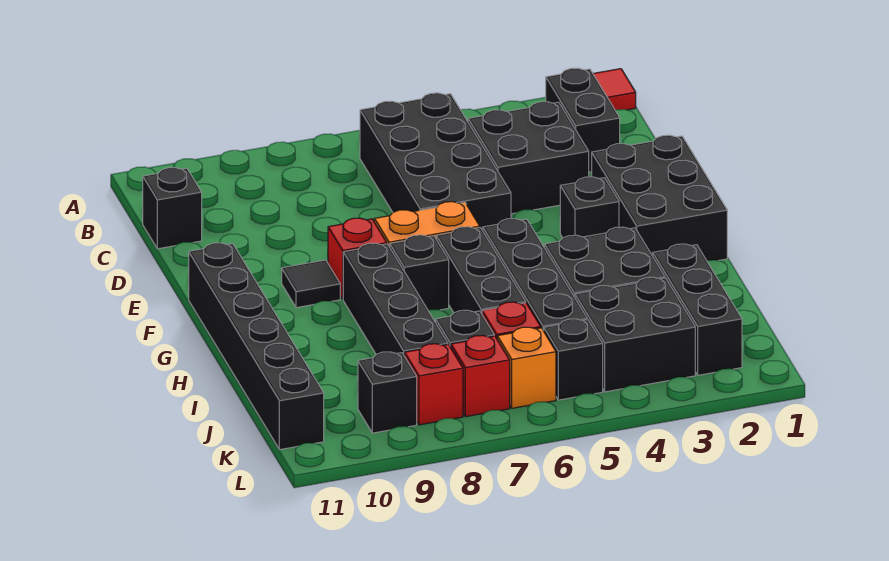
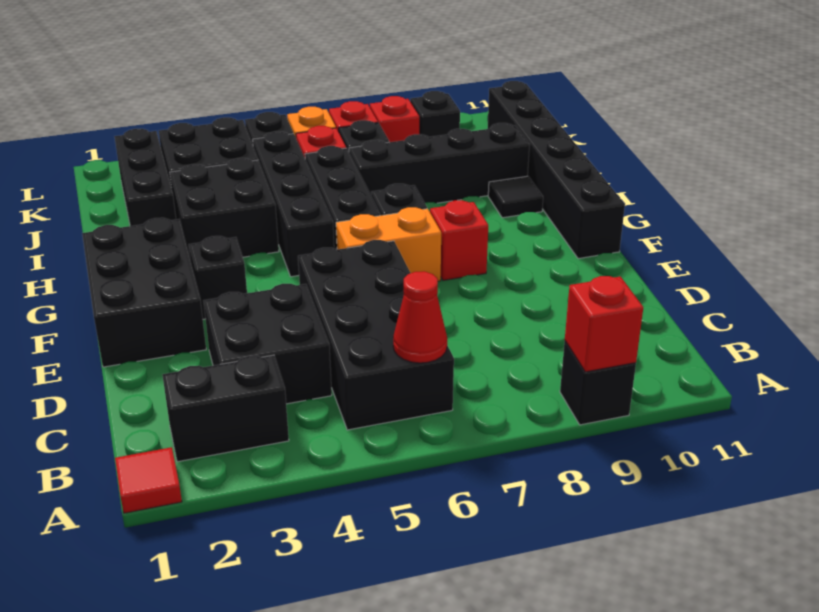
none -> red brick A9 level 2
black brick B2:C2 level 1 -> black brick B2:B3 level 1
none -> red cone B6 level 2
black brick C11 level 1 -> black brick A9 level 1
black tile F9 level 1 -> black tile H10 level 1
black brick G8:J8 level 1 -> black brick I7:I10 level 1

